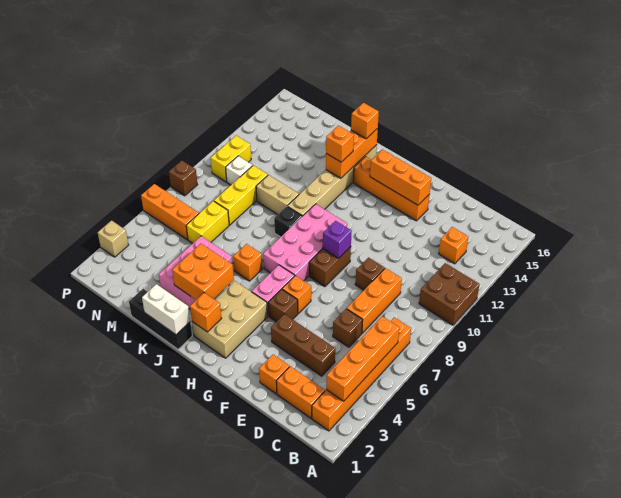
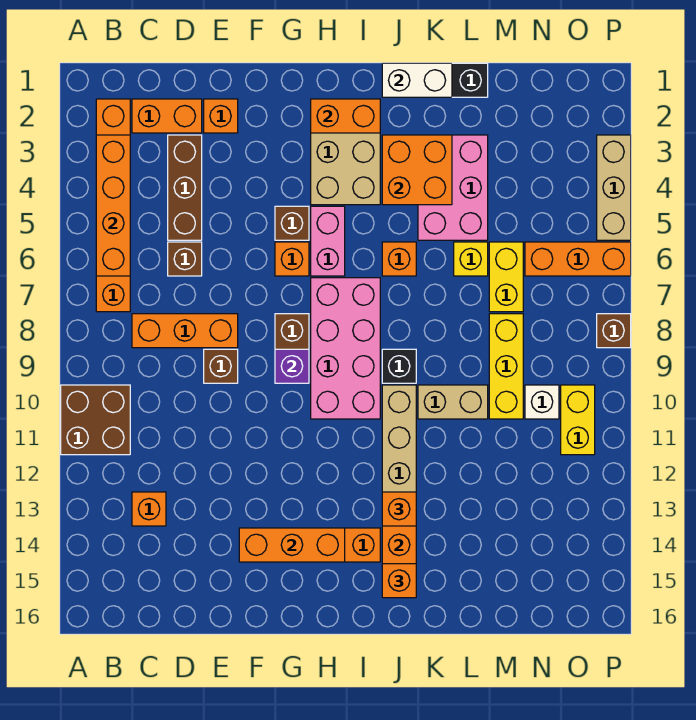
brown brick D4:F4 level 1 -> brown brick D3:D5 level 1
orange brick D7:D9 level 1 -> orange brick C8:E8 level 1
orange brick I2 level 2 -> orange brick H2:I2 level 2
none -> yellow brick L6 level 1
tan brick P3 level 1 -> tan brick P3:P5 level 1

